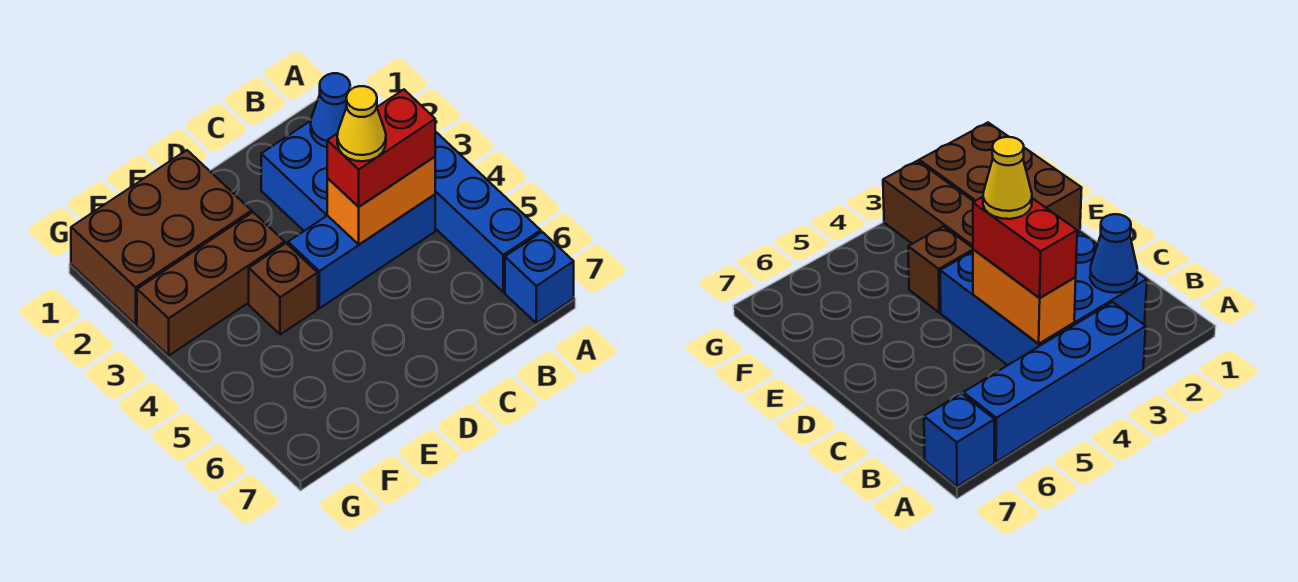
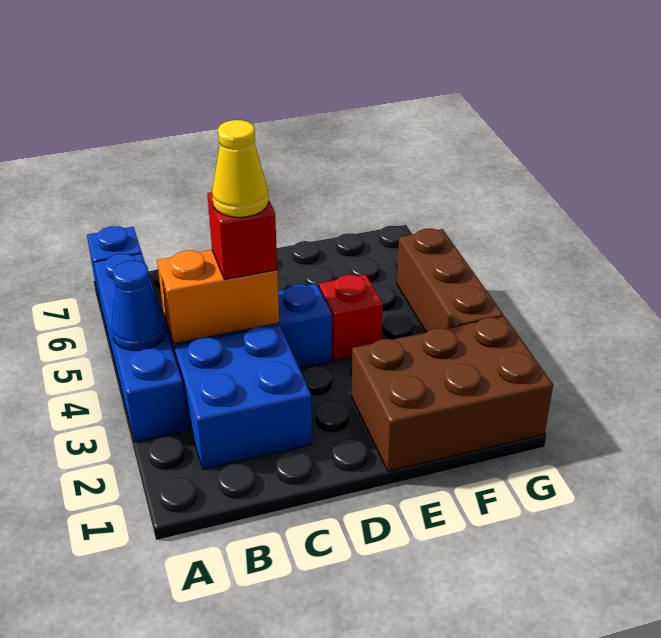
blue cone B2 level 2 -> blue cone A4 level 2
red brick B4:C4 level 3 -> red brick C4 level 3
brown brick E3:G3 level 1 -> brown brick G3:G5 level 1
brown brick E4 level 1 -> red brick E4 level 1

